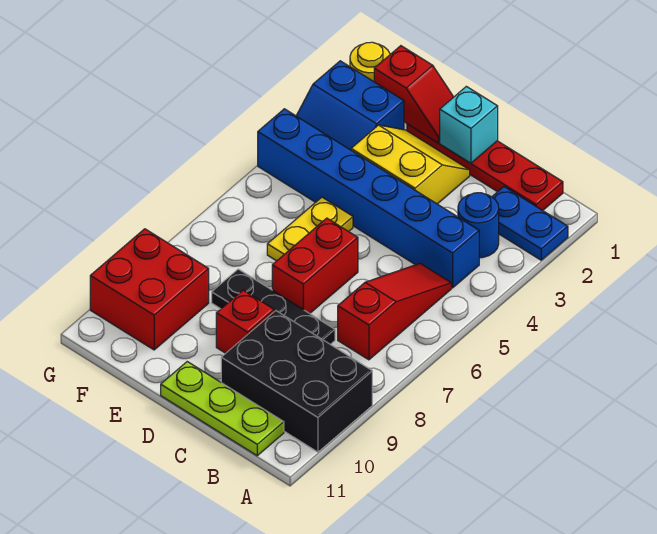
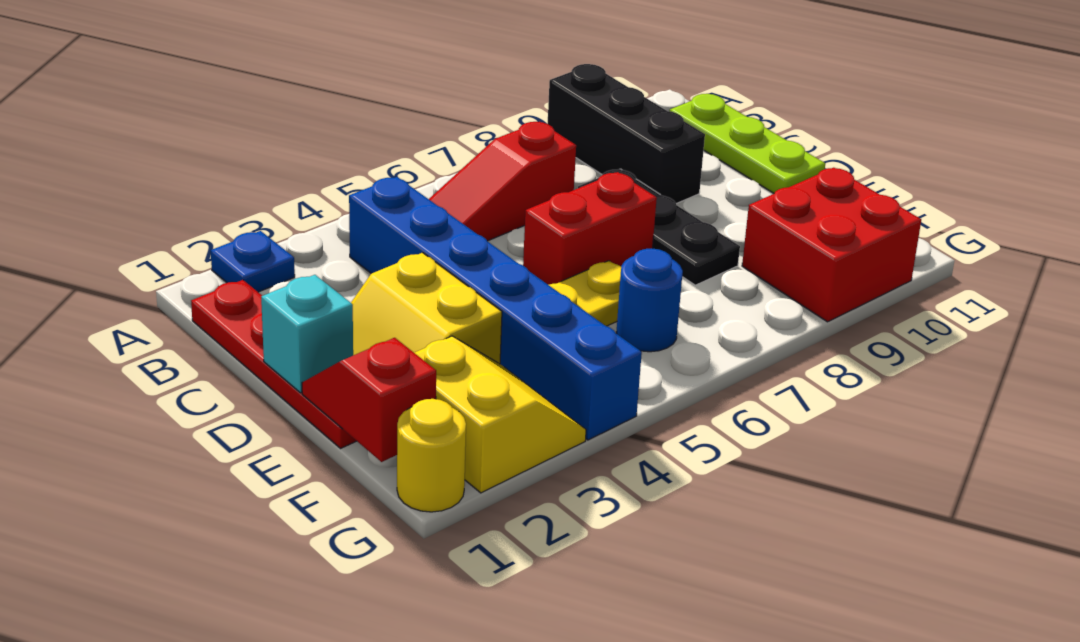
blue plate A2:B2 level 1 -> blue plate A2 level 1
black brick A9:C10 level 1 -> black brick A9:C9 level 1
blue round brick B3 level 1 -> blue round brick F6 level 1
red brick D9 level 1 -> none
blue slope F2:G3 level 1 top 2 -> yellow slope F2:G3 level 1 top 2

